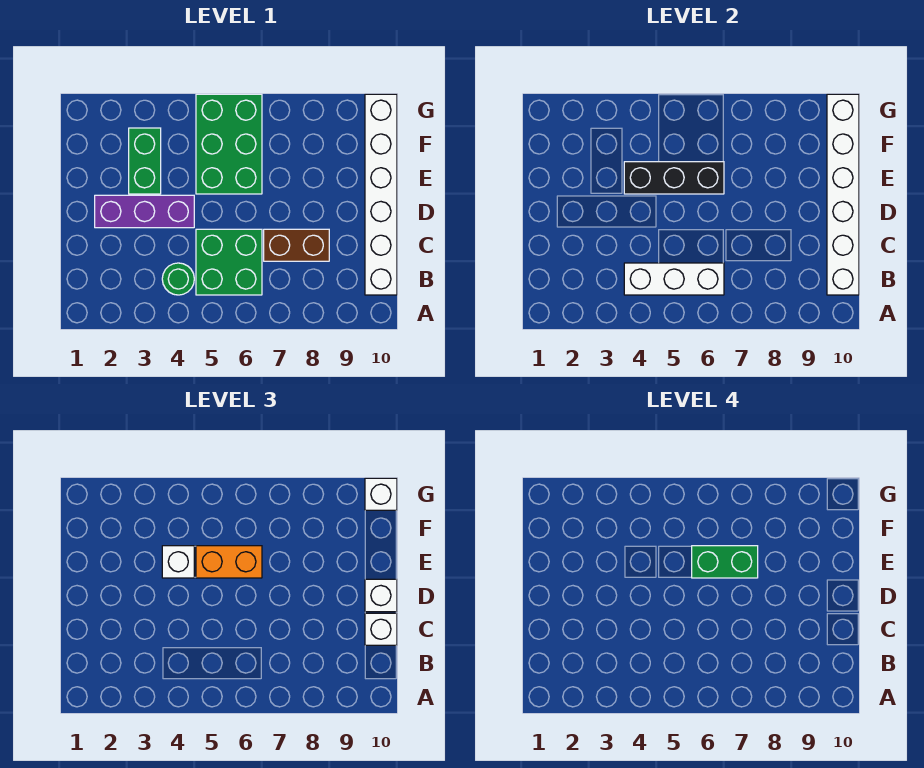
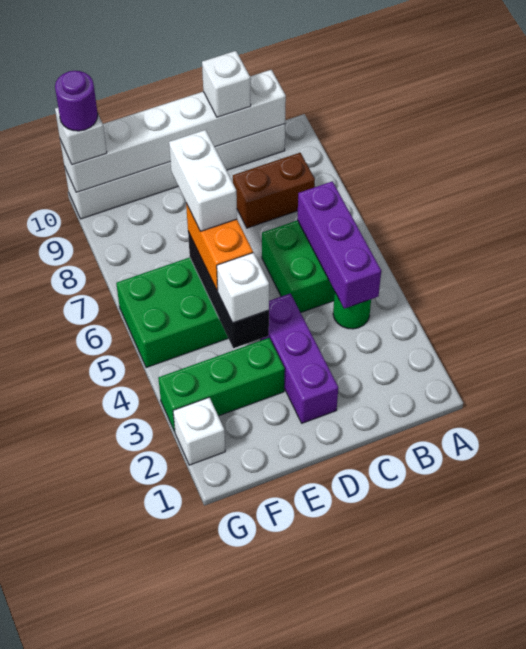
white brick B4:B6 level 2 -> purple brick B4:B6 level 2
brown brick C7:C8 level 1 -> brown brick B8:C8 level 1
white brick D10 level 3 -> white brick G2 level 1
green brick E3:F3 level 1 -> green brick E3:G3 level 1
green brick E6:E7 level 4 -> white brick E6:E7 level 4
none -> purple round brick G10 level 4

